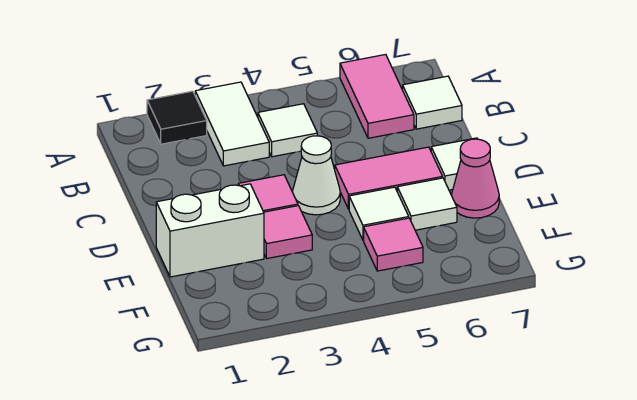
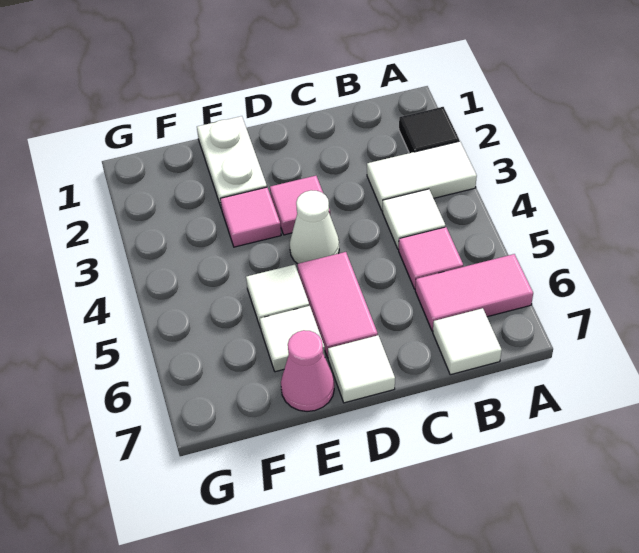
white brick E1:E2 level 1 -> white plate E1:E2 level 1
pink tile F5 level 1 -> pink tile B5 level 1

